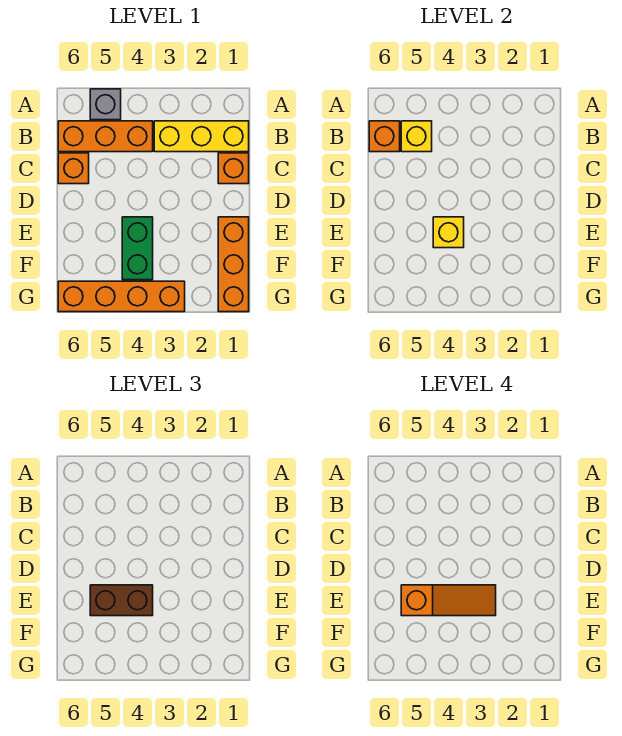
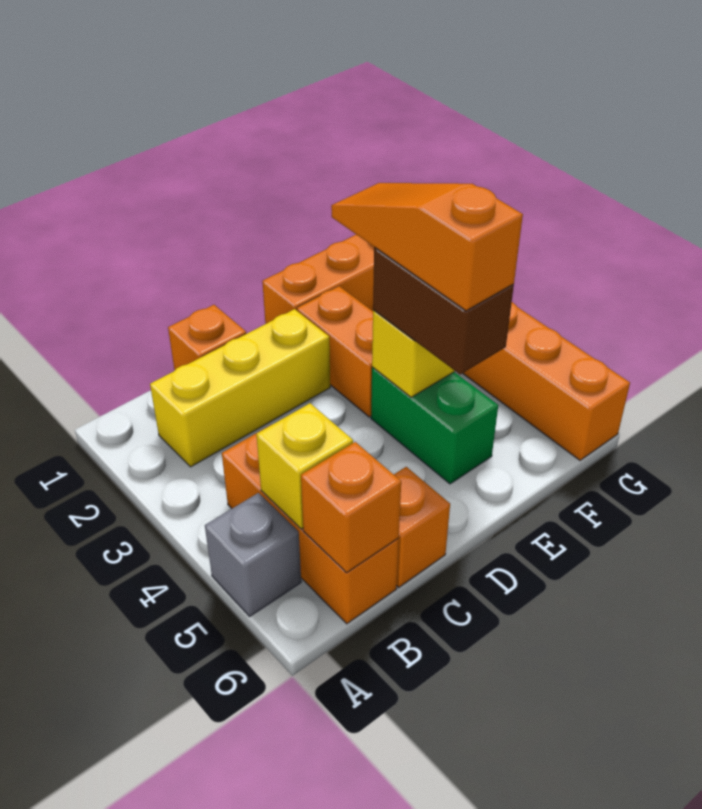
yellow brick B1:B3 level 1 -> yellow brick B2:D2 level 1
none -> orange brick E2:E3 level 1
green brick E4:F4 level 1 -> green brick E4:E5 level 1

